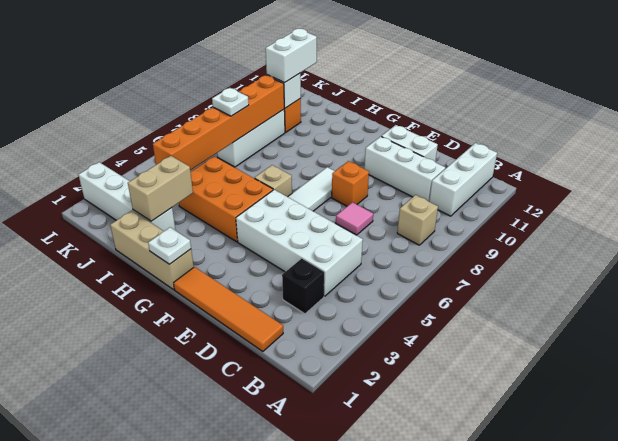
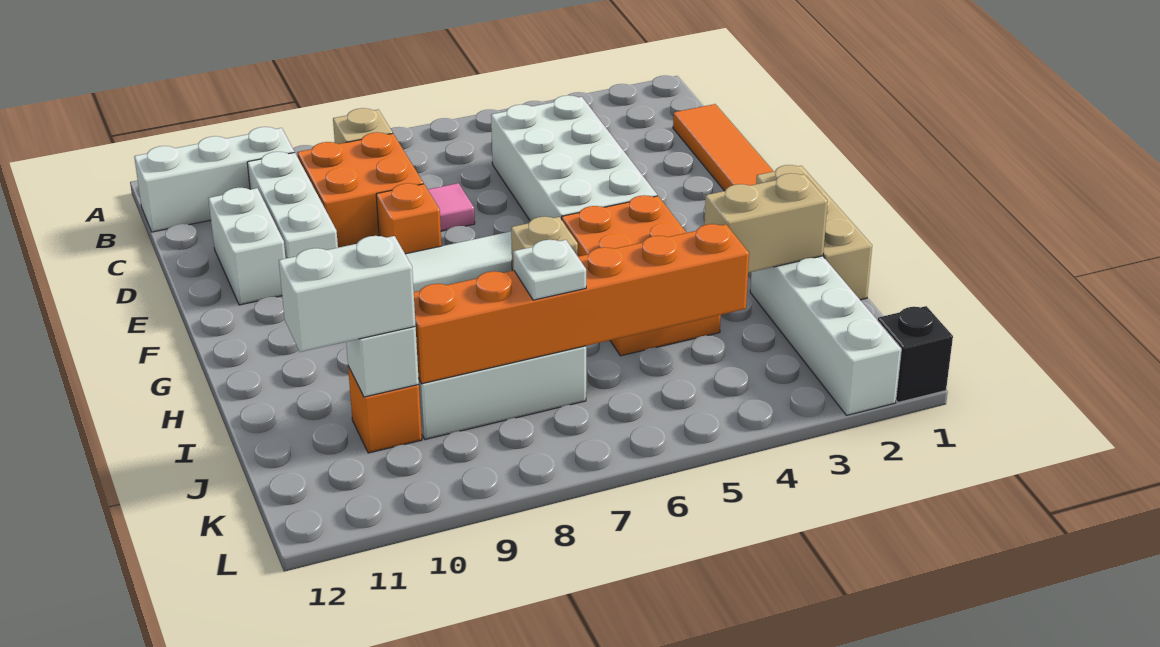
black brick C3 level 1 -> black brick L1 level 1
none -> orange brick C8:D9 level 1
white plate G1 level 2 -> none

